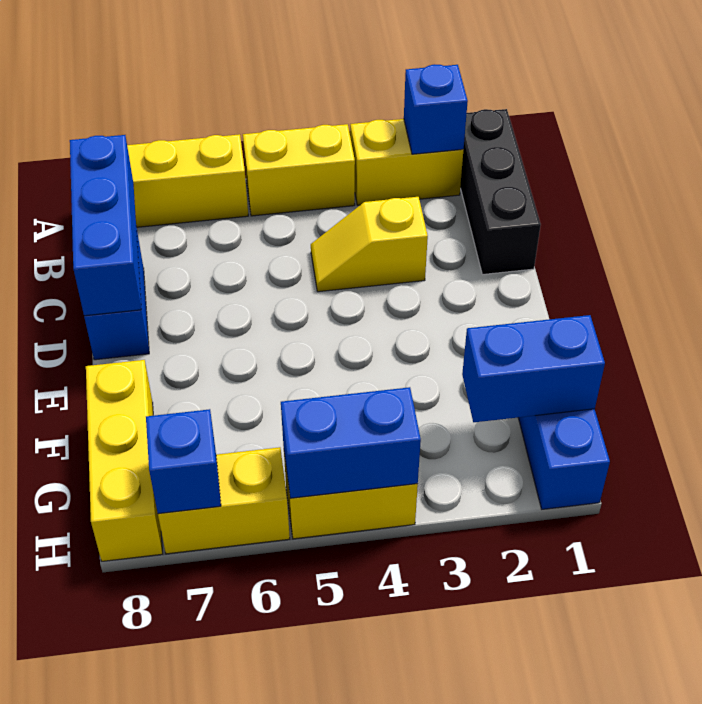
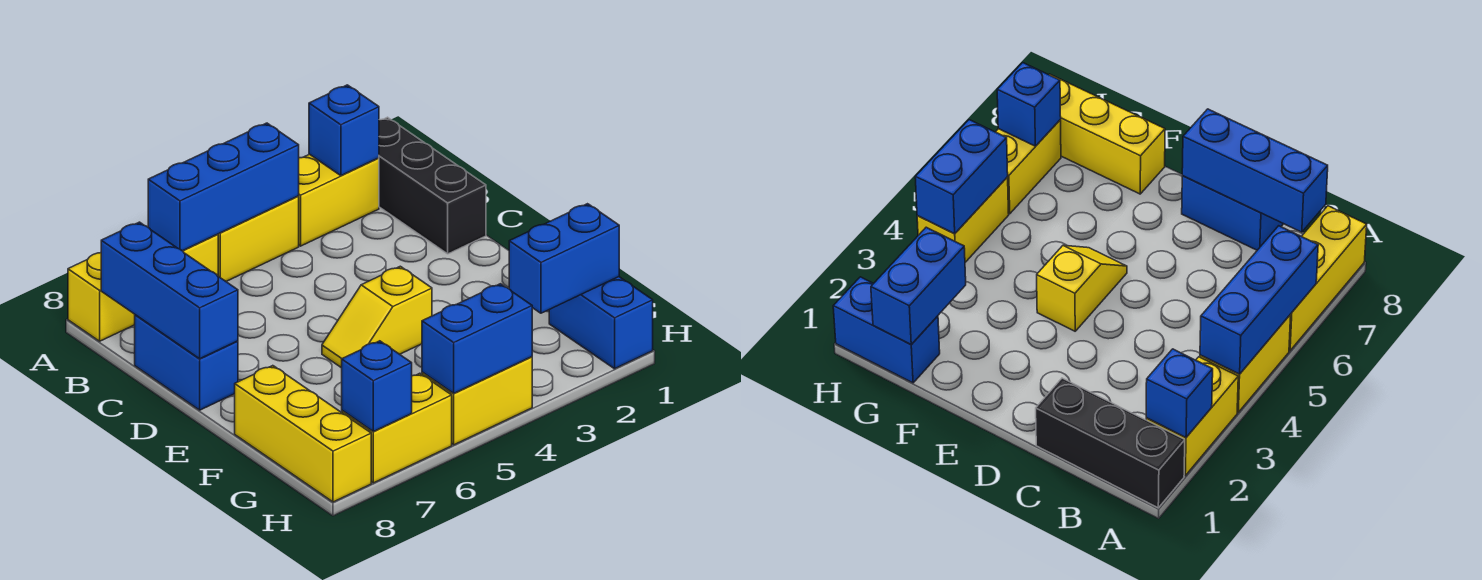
none -> blue brick A4:A6 level 2
yellow slope C3:C4 level 1 top 3 -> yellow slope E4:E5 level 1 top 4

